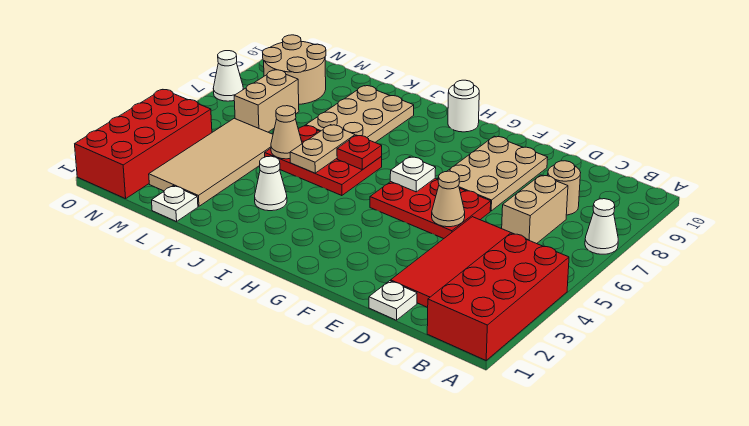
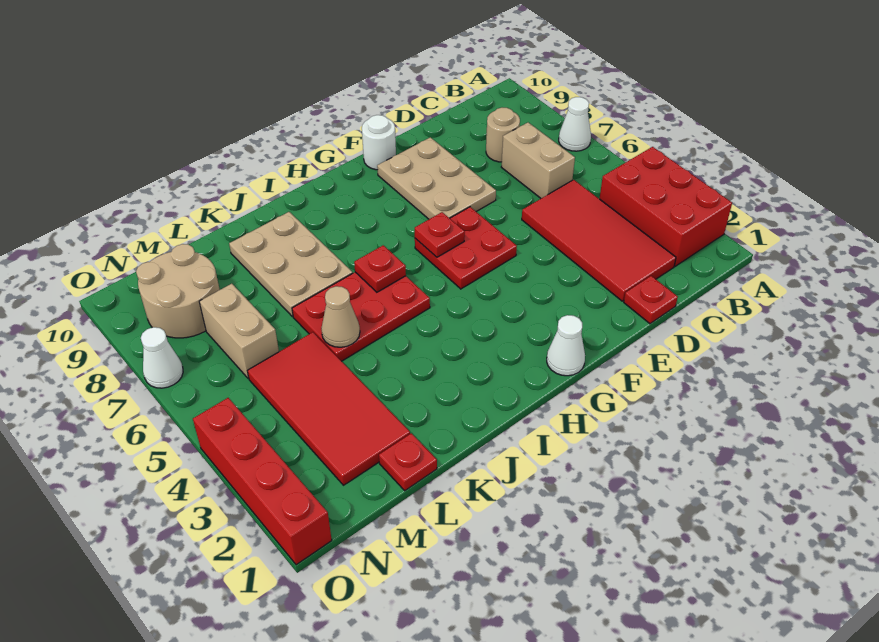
red brick A1:B4 level 1 -> red brick A2:B4 level 1
white plate D1 level 1 -> red plate D1 level 1
red plate E5:G6 level 1 -> red plate F5:G6 level 1
tan cone E5 level 2 -> none
white plate G6 level 2 -> red plate G6 level 2
white round brick H10 level 1 -> white round brick F10 level 1
white cone J3 level 1 -> white cone G1 level 1
tan plate J5:J6 level 2 -> none
white plate L1 level 1 -> red plate L1 level 1
tan tile L2:M5 level 1 -> red tile L2:M5 level 1
red brick N1:O4 level 1 -> red brick O1:O4 level 1

